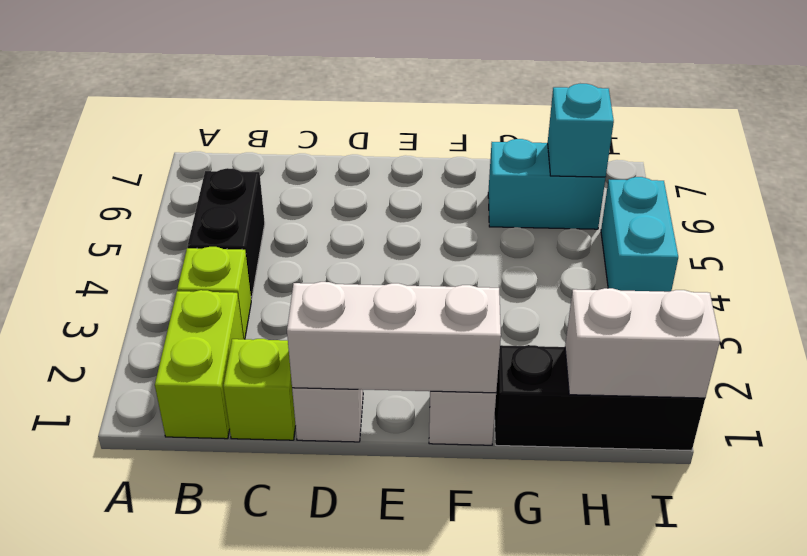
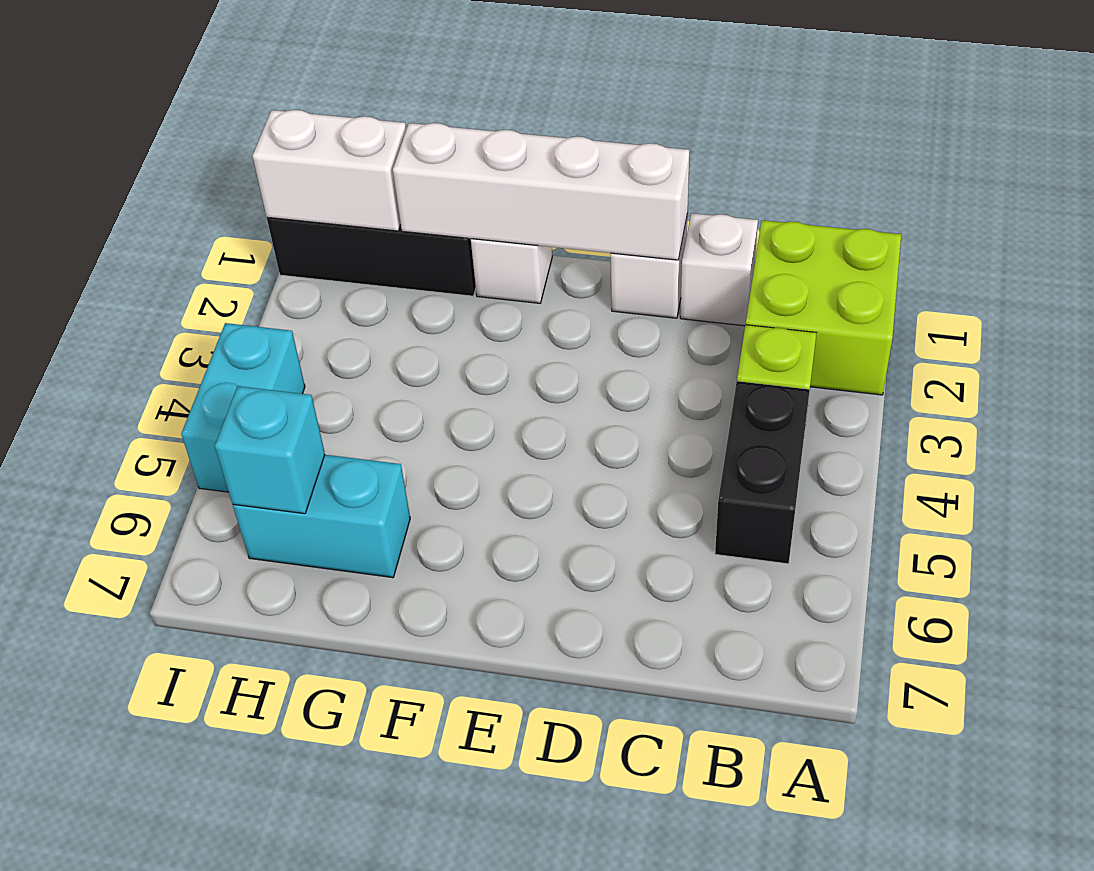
lime brick B1:B2 level 1 -> lime brick A1:B2 level 1
lime brick C1 level 1 -> white brick C1 level 1
white brick D1:F1 level 2 -> white brick D1:G1 level 2

